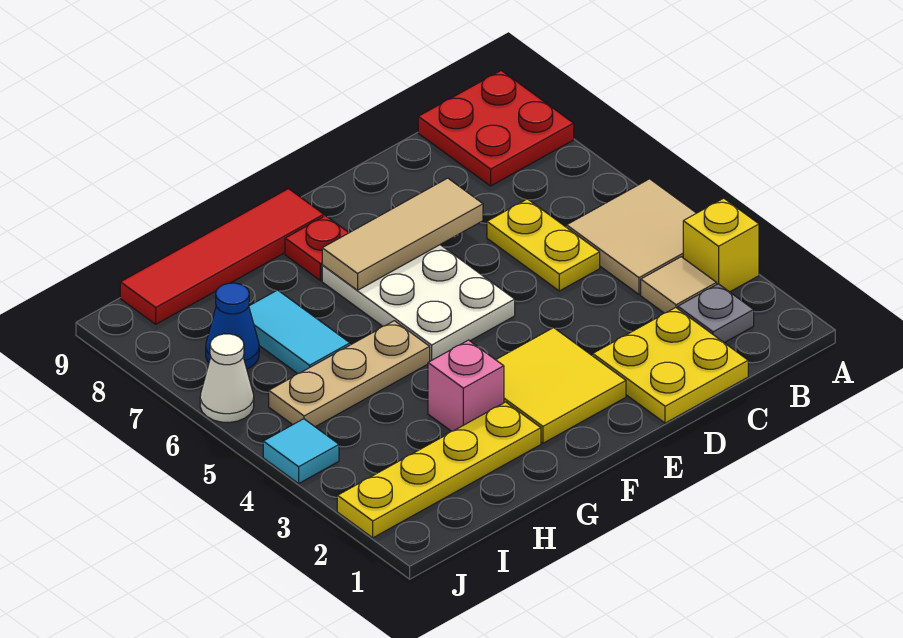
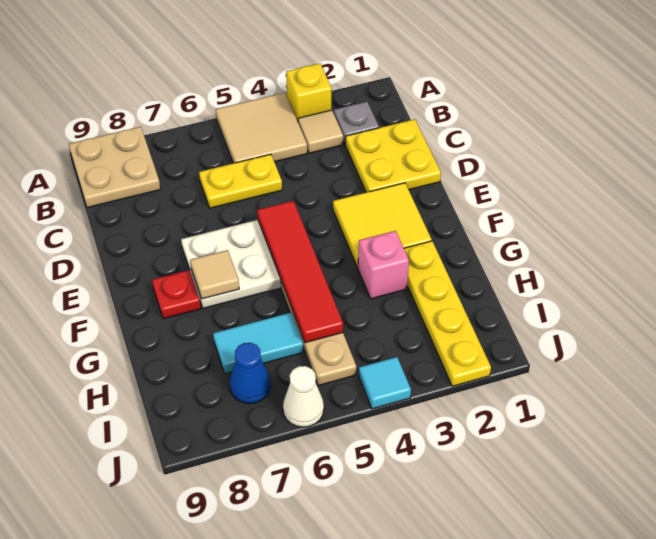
red plate A8:B9 level 1 -> tan plate A8:B9 level 1
tan tile D7:F7 level 2 -> tan tile F7 level 2
red tile F9:I9 level 1 -> red tile E5:H5 level 2

